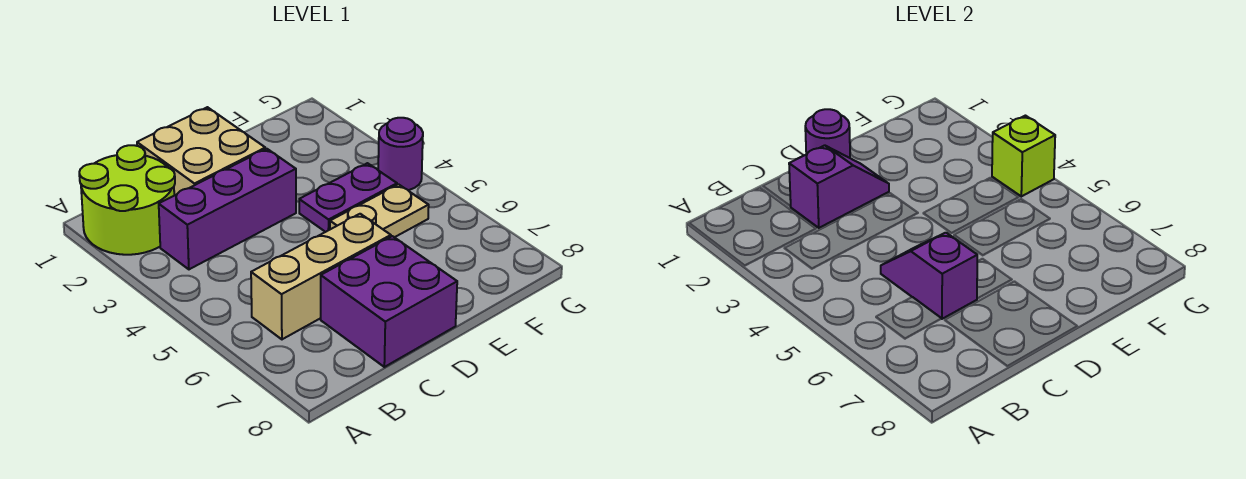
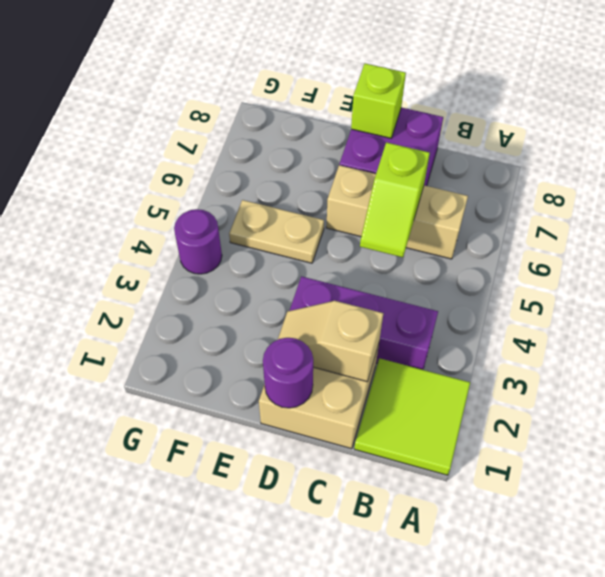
lime round brick A1:B2 level 1 -> lime tile A1:B2 level 1
purple slope C2:D2 level 2 top C -> tan slope C2:D2 level 2 top C
purple slope C5:C6 level 2 top 6 -> lime slope C5:C6 level 2 top 6
purple plate E4:F4 level 1 -> none
lime brick G4 level 2 -> lime brick D8 level 2

